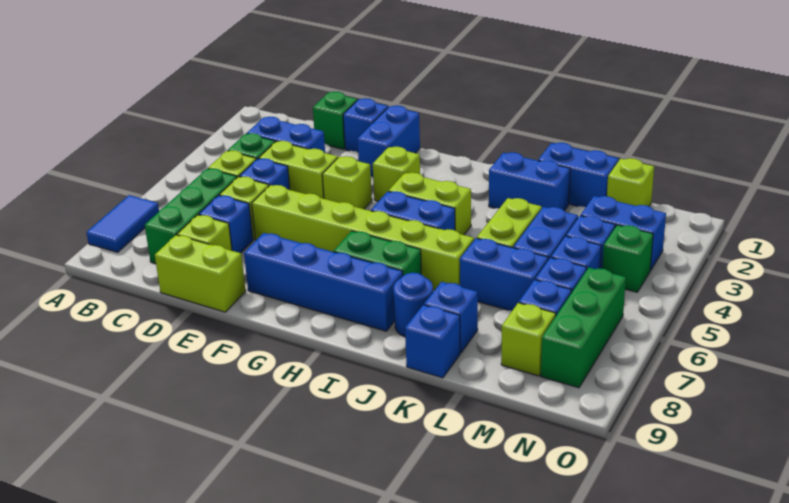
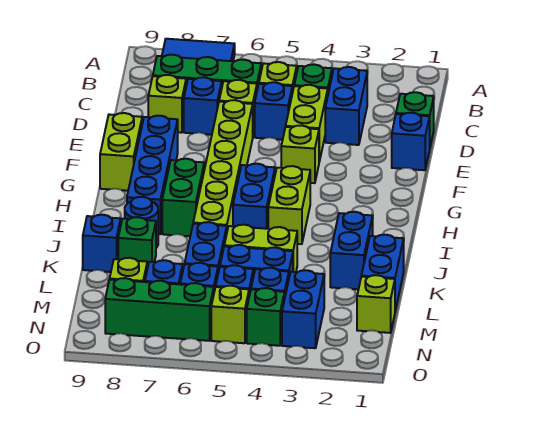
lime brick D9:E9 level 1 -> lime brick F9:G9 level 1
blue brick F1:F2 level 1 -> none
lime brick G3 level 1 -> lime brick N5 level 1
blue brick K8 level 1 -> green brick K8 level 1

